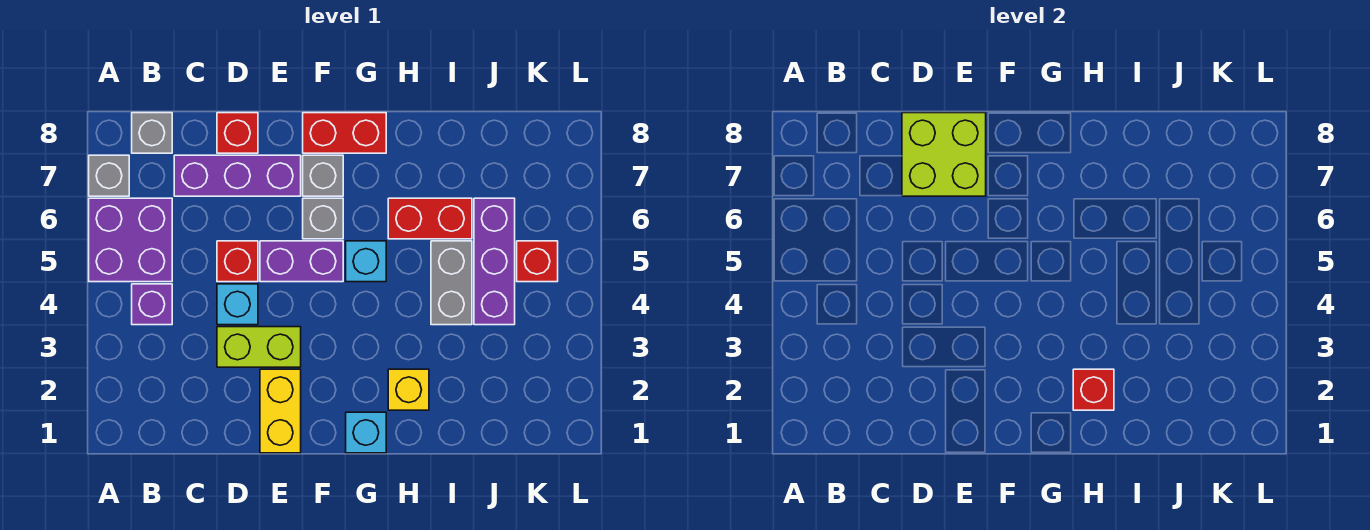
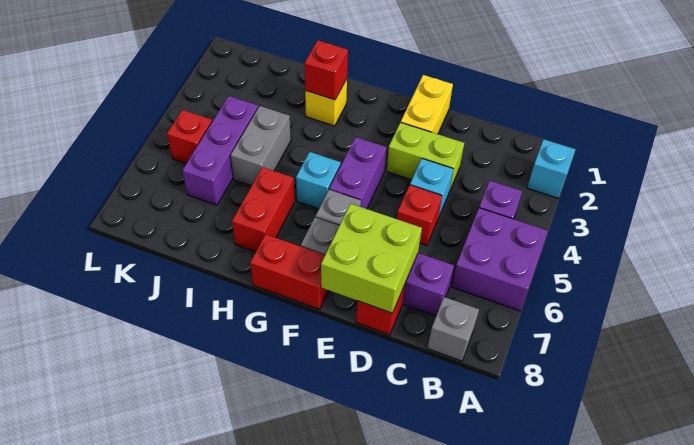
grey brick A7 level 1 -> none
purple brick E5:F5 level 1 -> purple brick F4:F5 level 1
cyan brick G1 level 1 -> cyan brick A2 level 1
red brick H6:I6 level 1 -> red brick H6:H7 level 1

